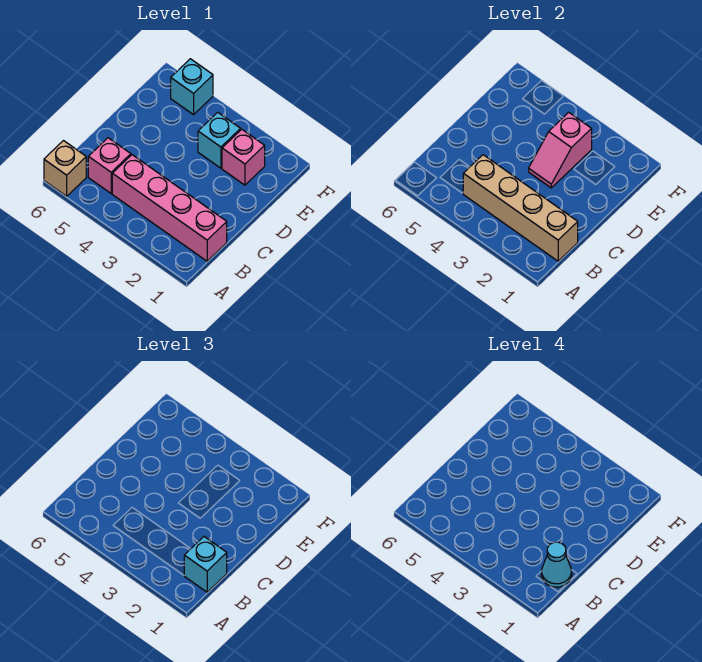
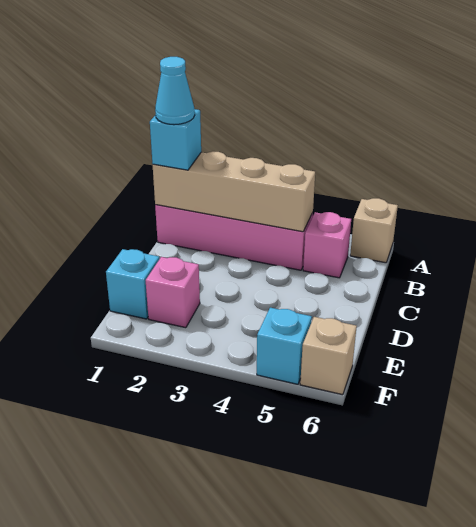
pink slope D3:E3 level 2 top E -> none
cyan brick E3 level 1 -> cyan brick E1 level 1
none -> tan brick F6 level 1

